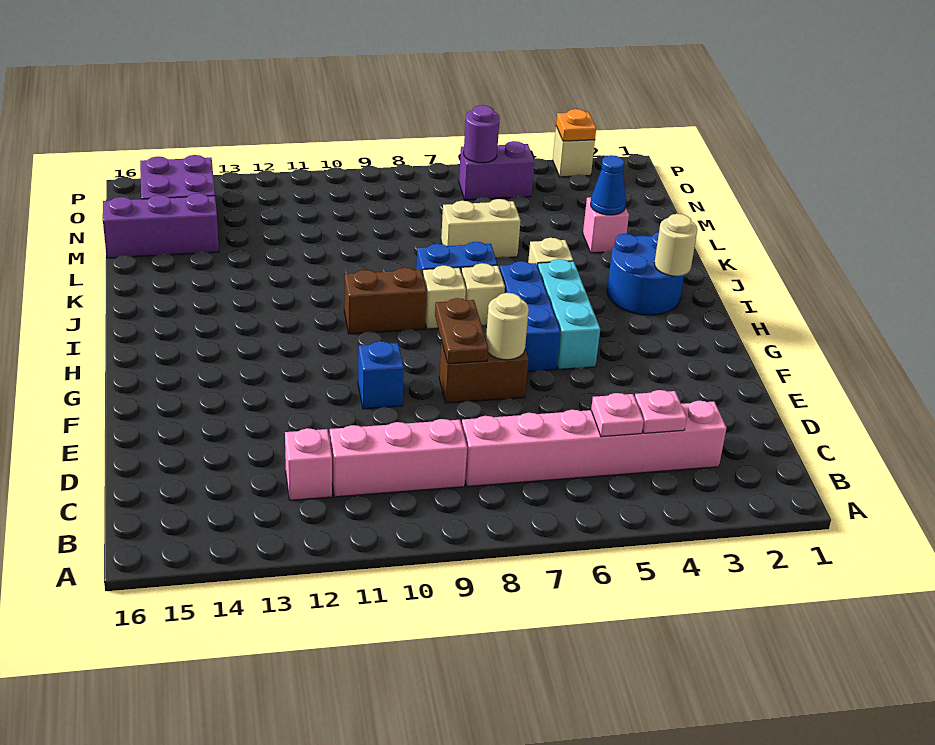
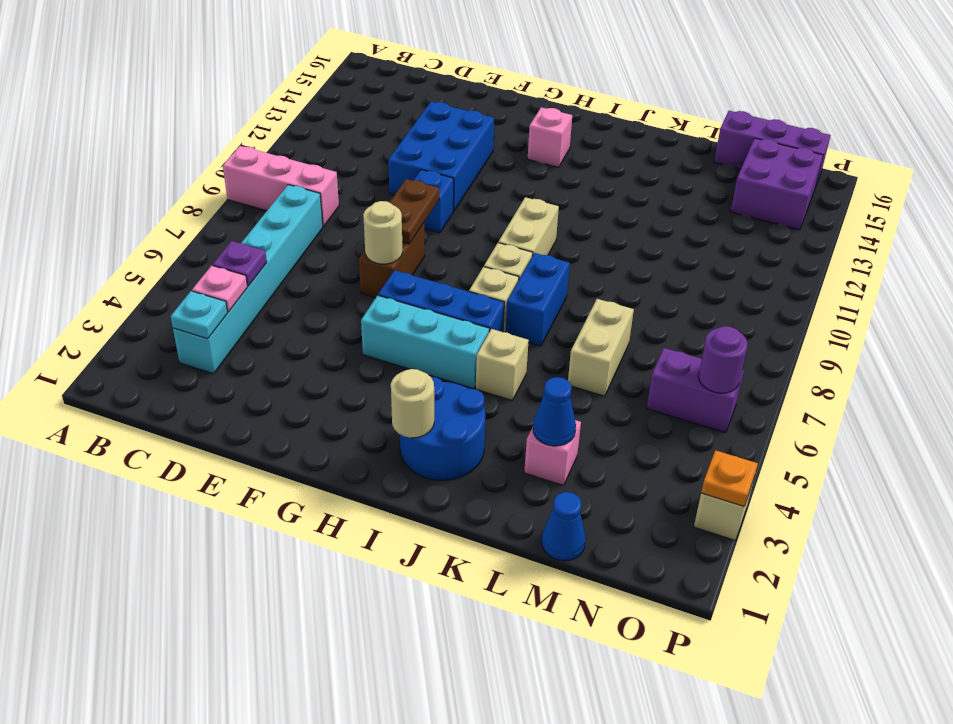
pink brick C3:C8 level 1 -> cyan brick C3:C8 level 1
none -> cyan plate C3 level 2
pink plate C5 level 2 -> purple plate C5 level 2
pink brick C9:C11 level 1 -> pink brick A9:C9 level 1
pink brick C12 level 1 -> pink brick H14 level 1
none -> blue brick E11:F13 level 1
brown plate F8:G8 level 2 -> brown plate F8:F9 level 2
brown brick I9:I10 level 1 -> tan brick I9:I10 level 1
none -> blue cone M1 level 1
purple brick M14:M16 level 1 -> purple brick M16:O16 level 1
purple brick O5:O6 level 1 -> purple brick N6:O6 level 1

